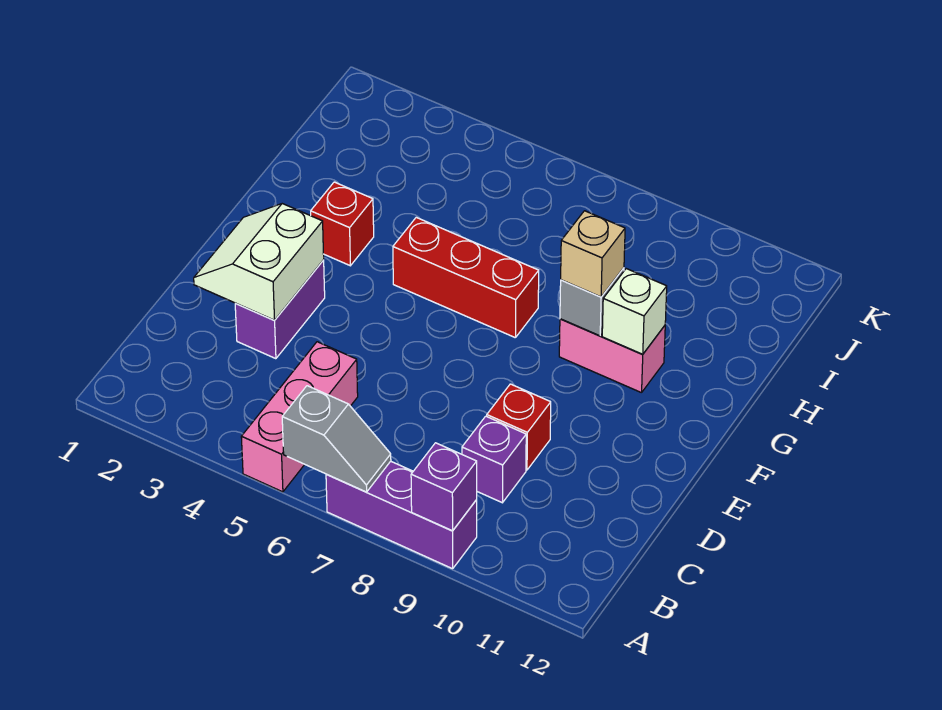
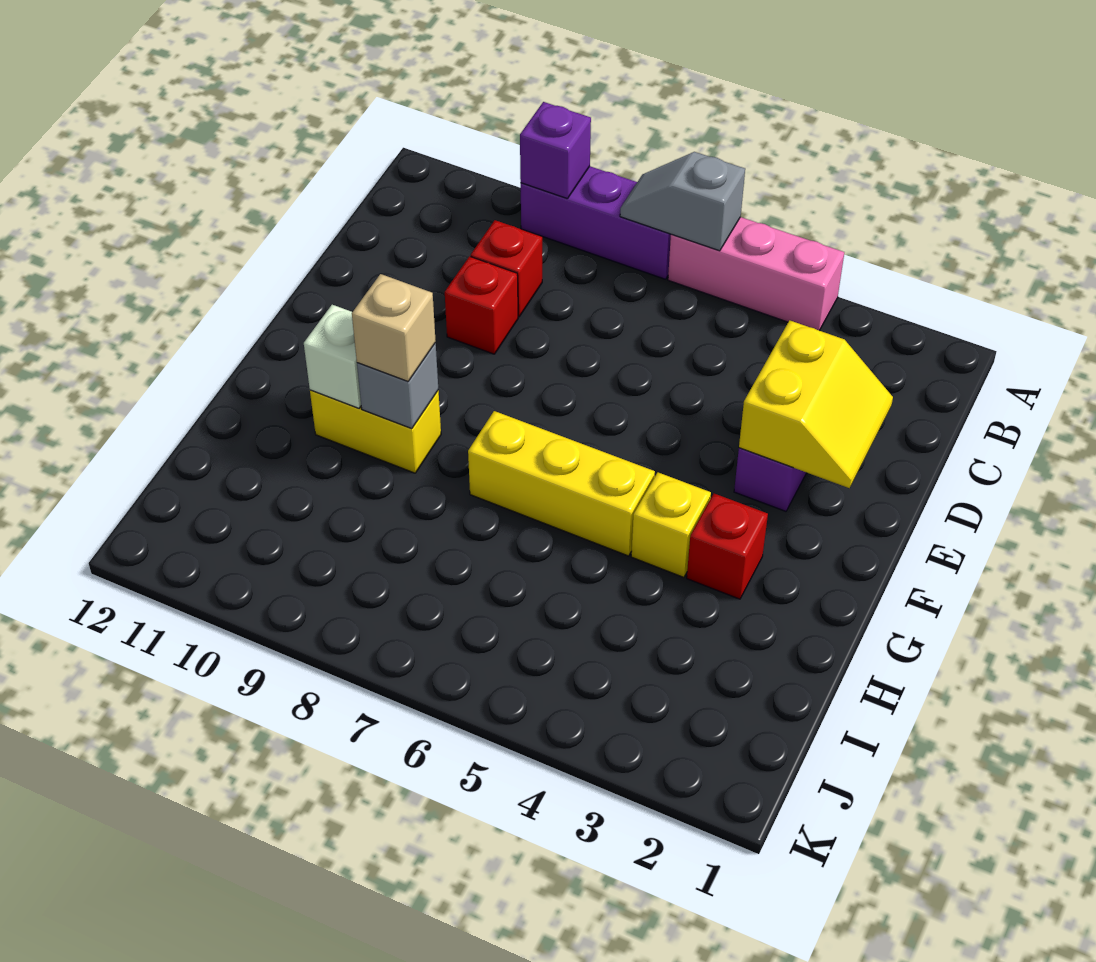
pink brick A5:C5 level 1 -> pink brick A4:A6 level 1
purple brick C9 level 1 -> red brick C9 level 1
white slope D2:E3 level 2 top 3 -> yellow slope D2:E3 level 2 top 3
none -> yellow brick G4 level 1
red brick G5:G7 level 1 -> yellow brick G5:G7 level 1
pink brick G9:G10 level 1 -> yellow brick G9:G10 level 1

